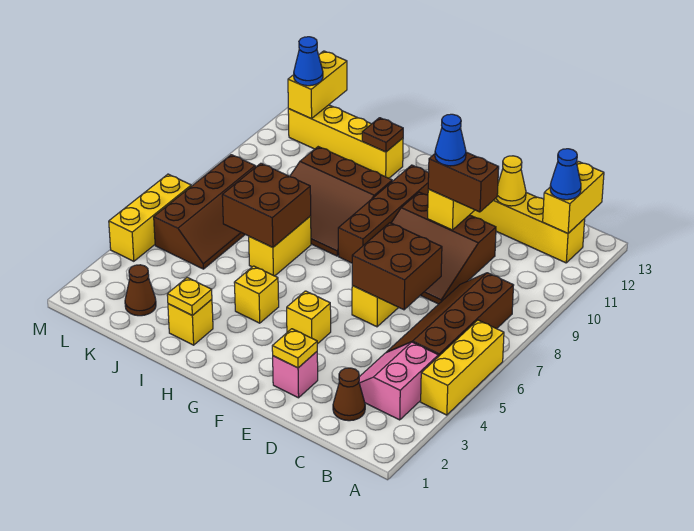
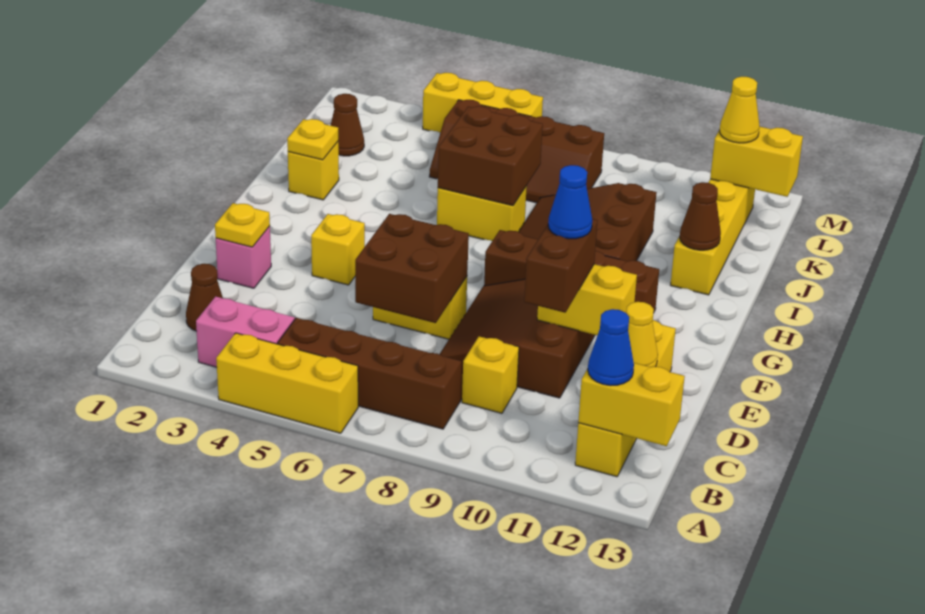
yellow brick H4 level 1 -> yellow brick C9 level 1
brown plate I12 level 2 -> brown cone I12 level 2
blue cone L12 level 3 -> yellow cone L12 level 3

